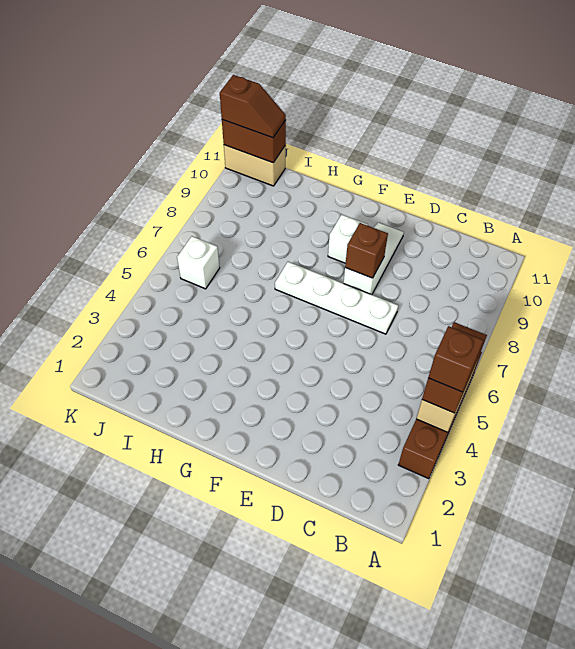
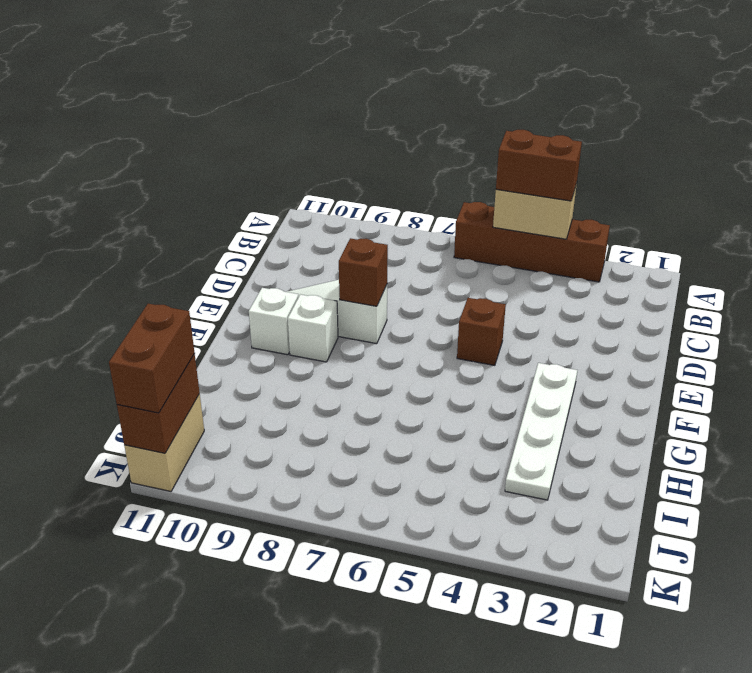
brown brick A4 level 4 -> brown brick E5 level 1
white plate D7:G7 level 1 -> white plate F3:I3 level 1
white brick J6 level 1 -> white brick F10 level 1
brown slope J11:K11 level 3 top K -> brown brick J11:K11 level 3

